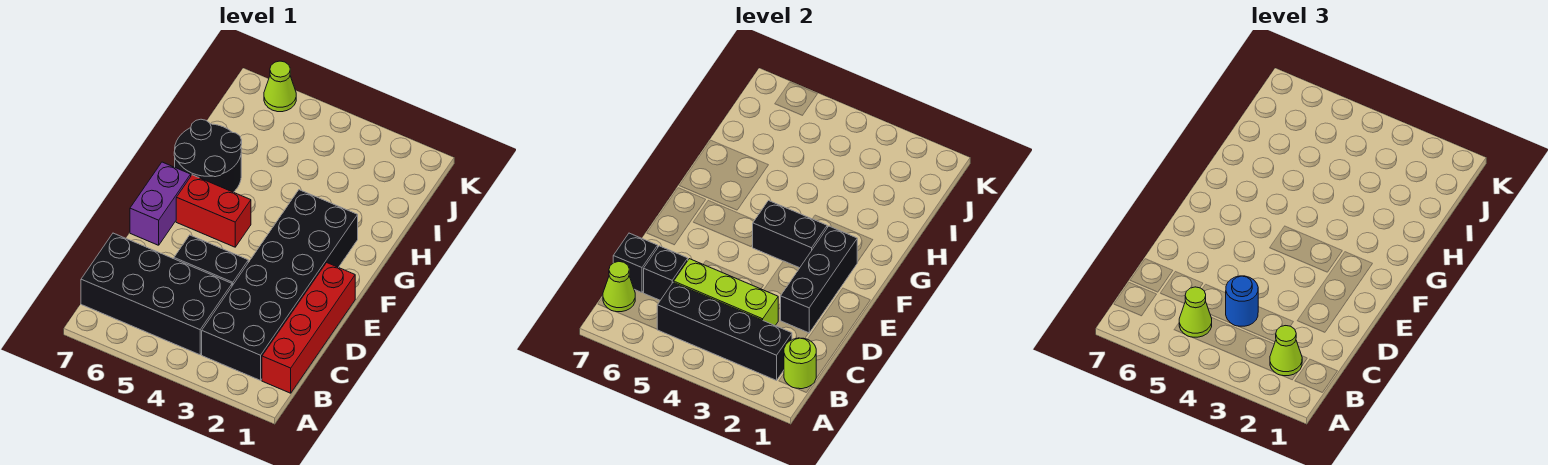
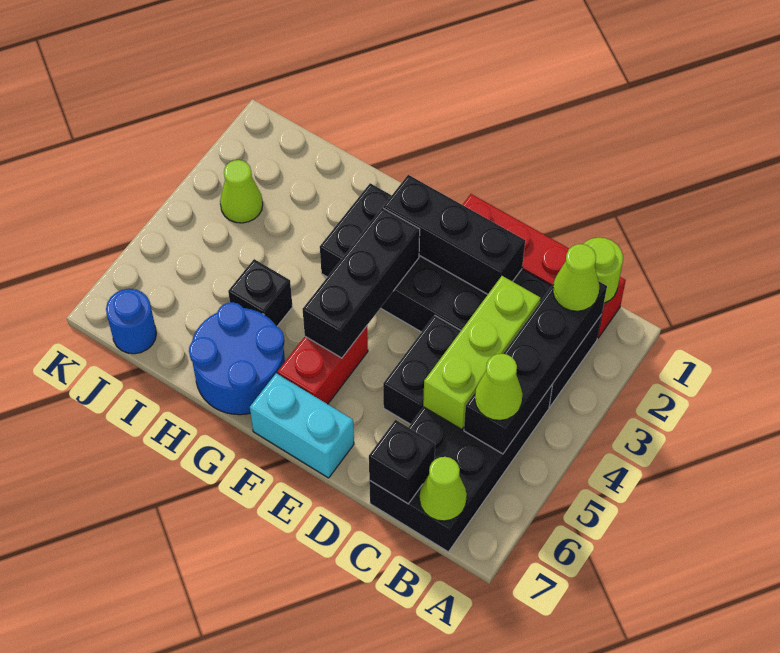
blue round brick C4 level 3 -> blue round brick J7 level 1
black brick C6 level 2 -> black brick H5 level 1
purple brick E7:F7 level 1 -> cyan brick E7:F7 level 1
black brick F3:F4 level 2 -> black brick F3:F5 level 2
black round brick G6:H7 level 1 -> blue round brick G6:H7 level 1
lime cone K6 level 1 -> lime cone J3 level 1

